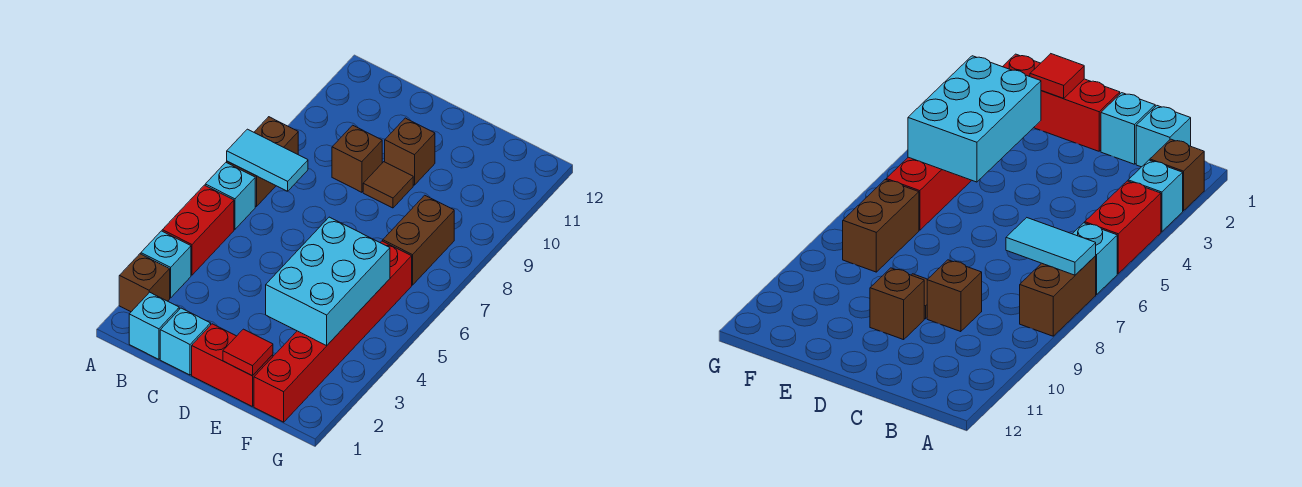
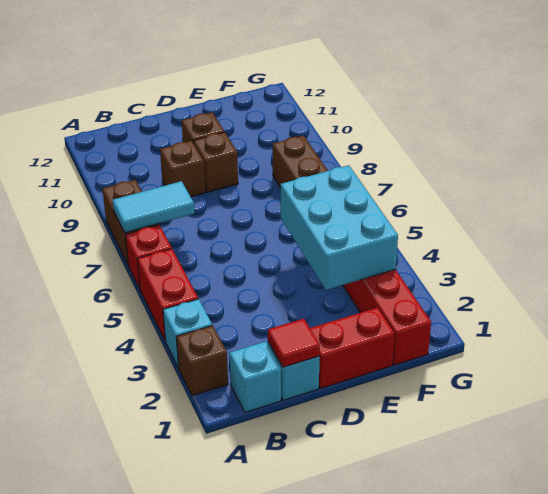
cyan brick A6 level 1 -> red brick A6 level 1
brown tile D9 level 1 -> brown brick D9 level 1
red tile E1 level 2 -> red tile C1 level 2

